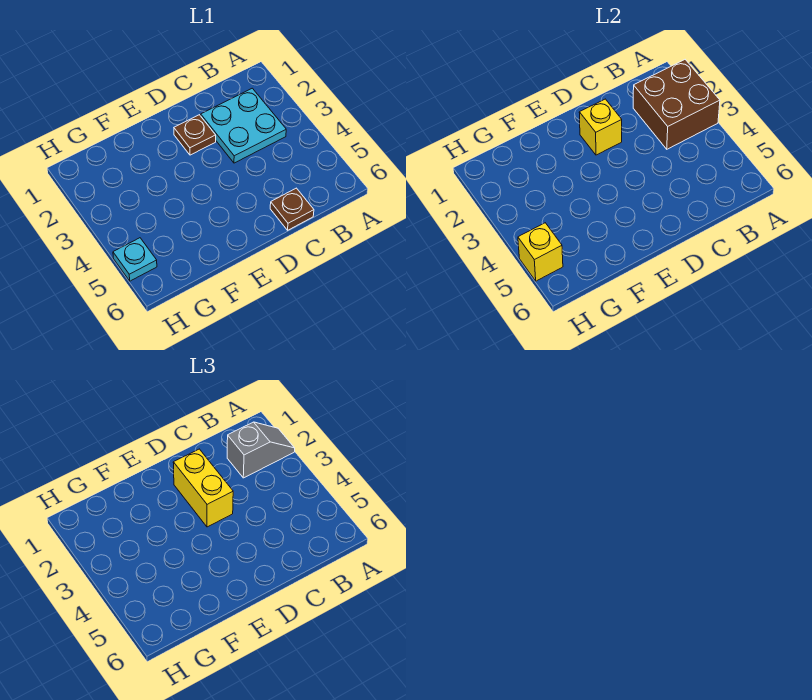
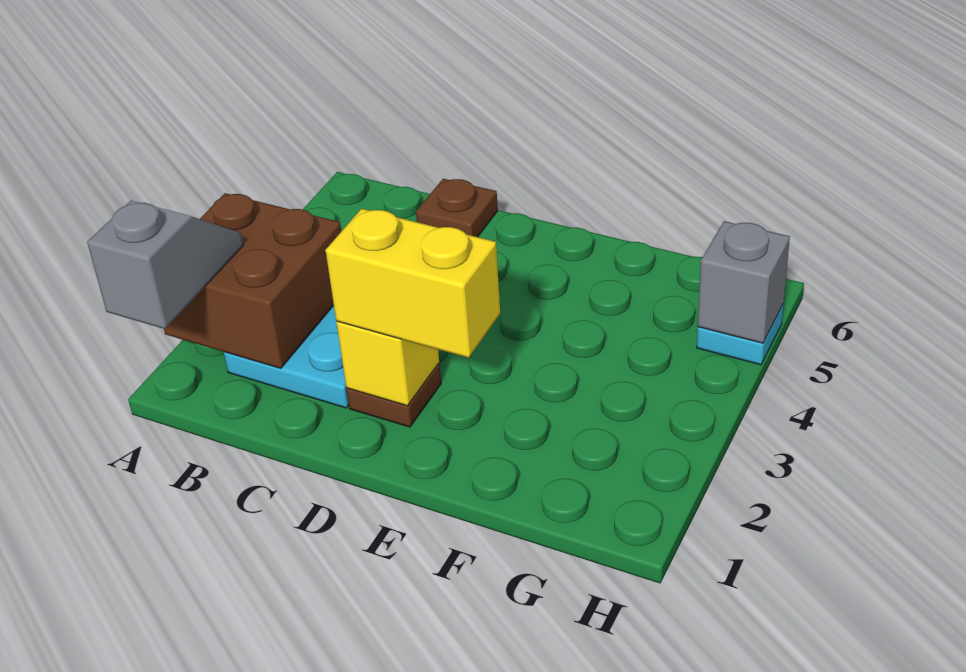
grey slope A2:B2 level 3 top B -> grey slope A1:A2 level 3 top 1
yellow brick D2:D3 level 3 -> yellow brick D2:E2 level 3
yellow brick H5 level 2 -> grey brick H5 level 2

